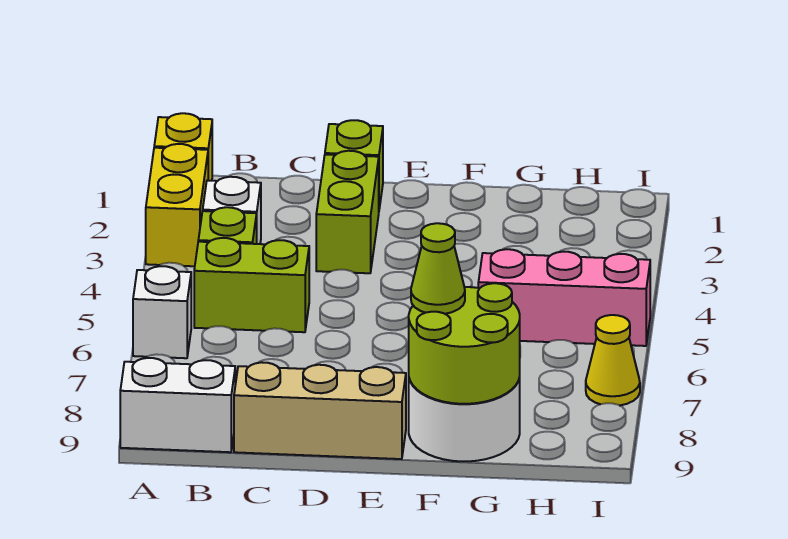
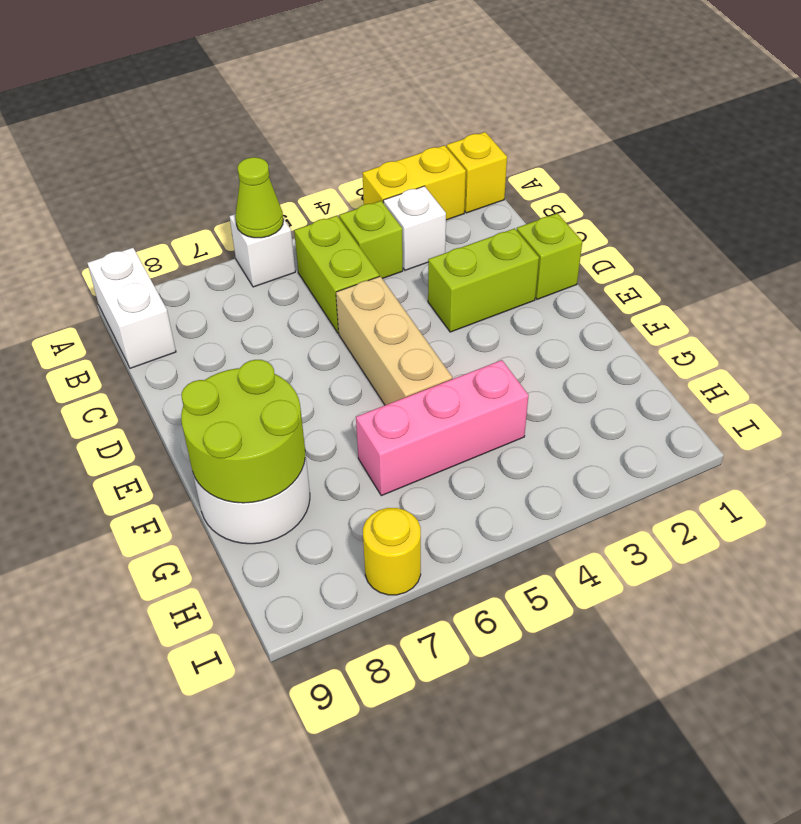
tan brick C9:E9 level 1 -> tan brick D5:F5 level 1
lime cone F8 level 3 -> lime cone A6 level 2
pink brick G5:I5 level 1 -> pink brick G4:G6 level 1
yellow cone I7 level 1 -> yellow round brick I7 level 1

